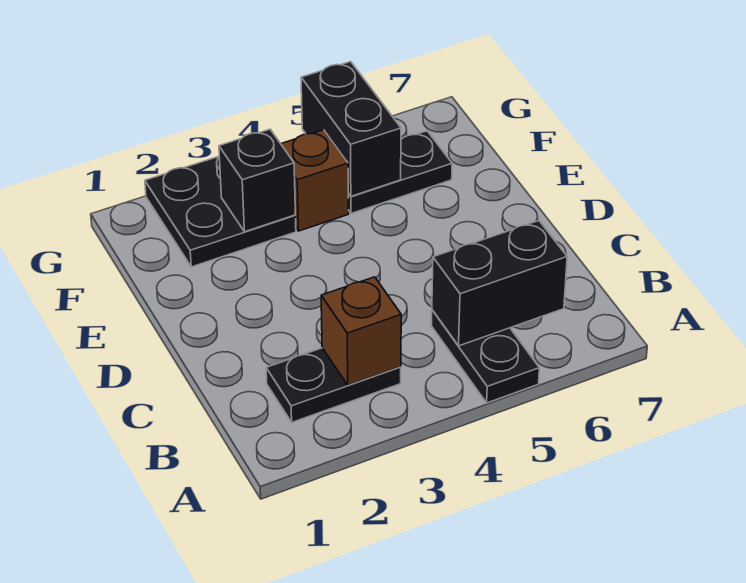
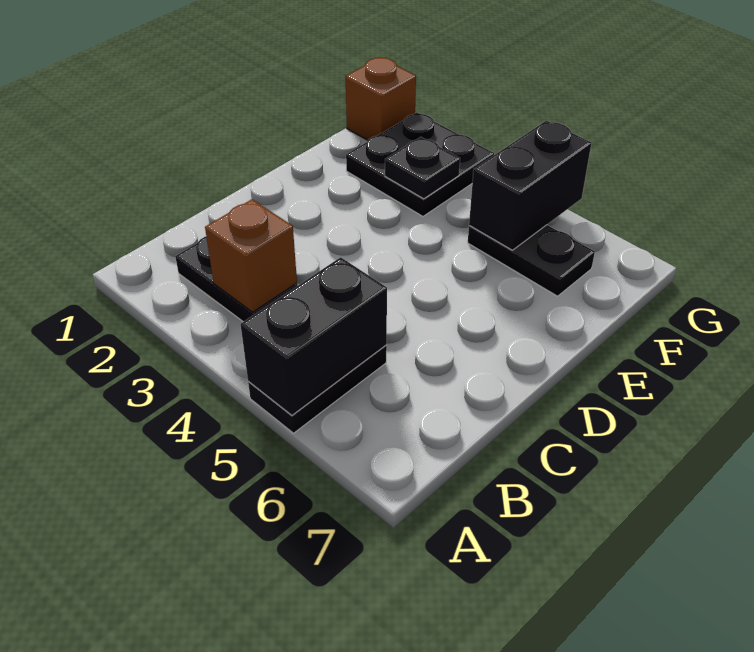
black brick B5:B6 level 2 -> black brick A5:B5 level 2
black brick F3 level 2 -> black plate F3 level 2
brown brick F4 level 1 -> brown brick G1 level 1

